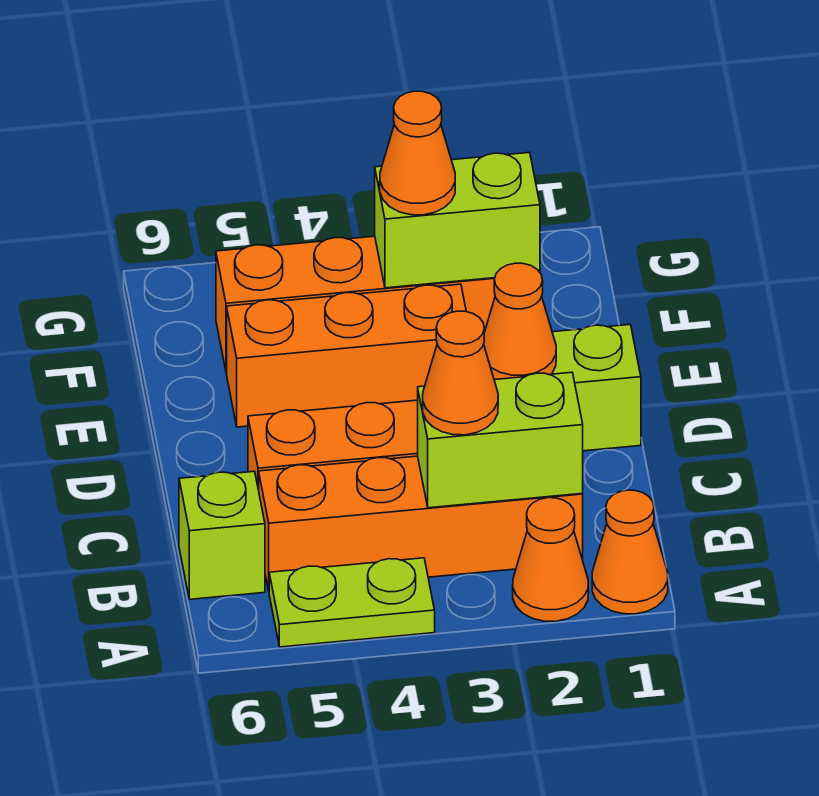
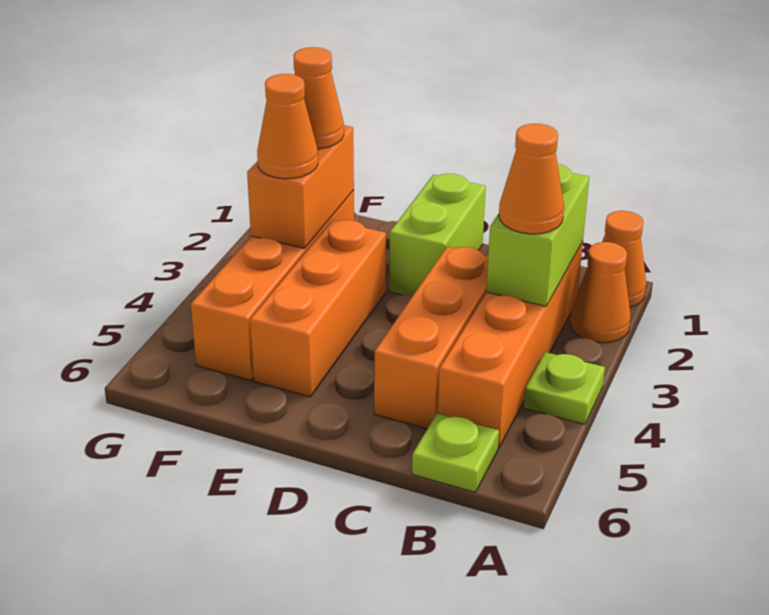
lime plate A4:A5 level 1 -> lime plate A4 level 1
lime brick B6 level 1 -> lime plate B6 level 1
orange cone D2 level 2 -> orange cone F2 level 3
lime brick F2:F3 level 2 -> orange brick F2:F3 level 2

